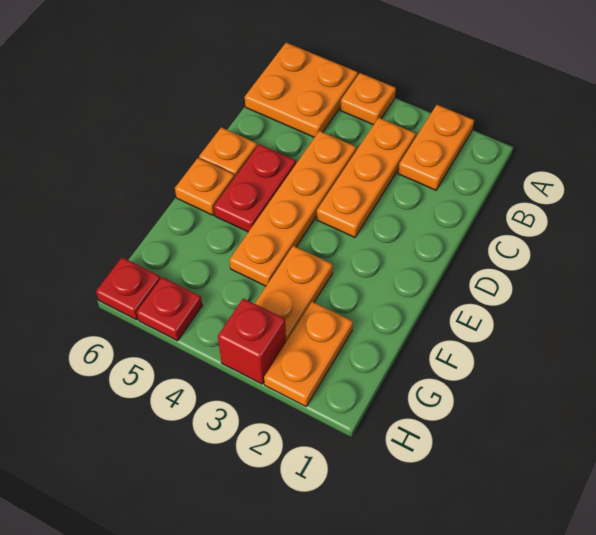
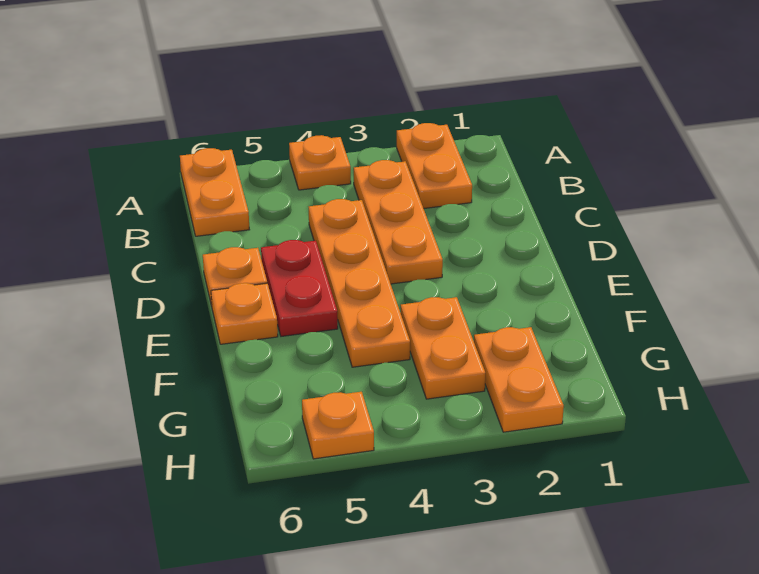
orange plate A5:B6 level 1 -> orange plate A6:B6 level 1
red brick H3 level 1 -> none
red plate H5 level 1 -> orange plate H5 level 1
red plate H6 level 1 -> none

